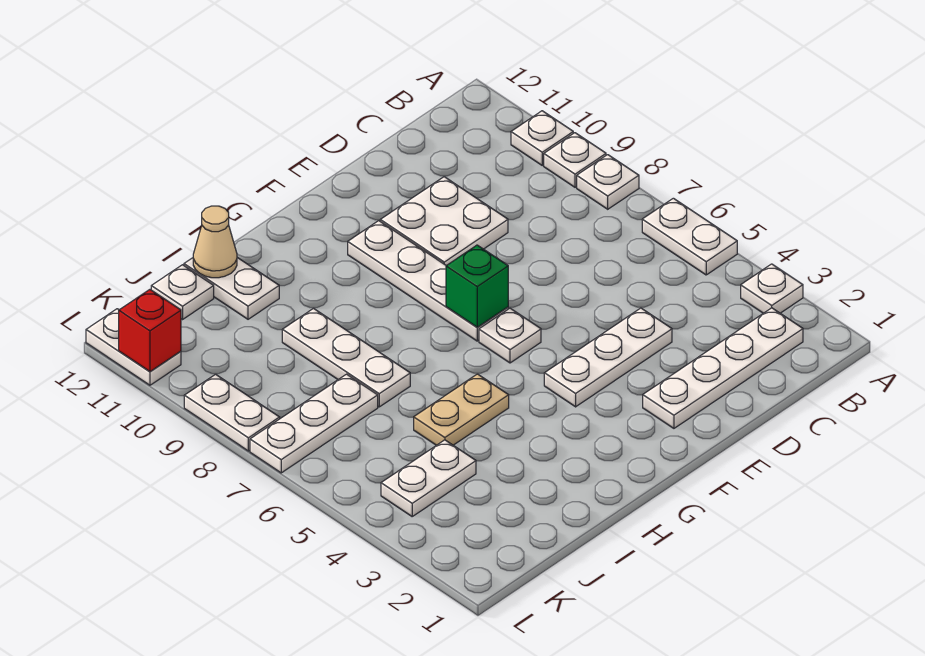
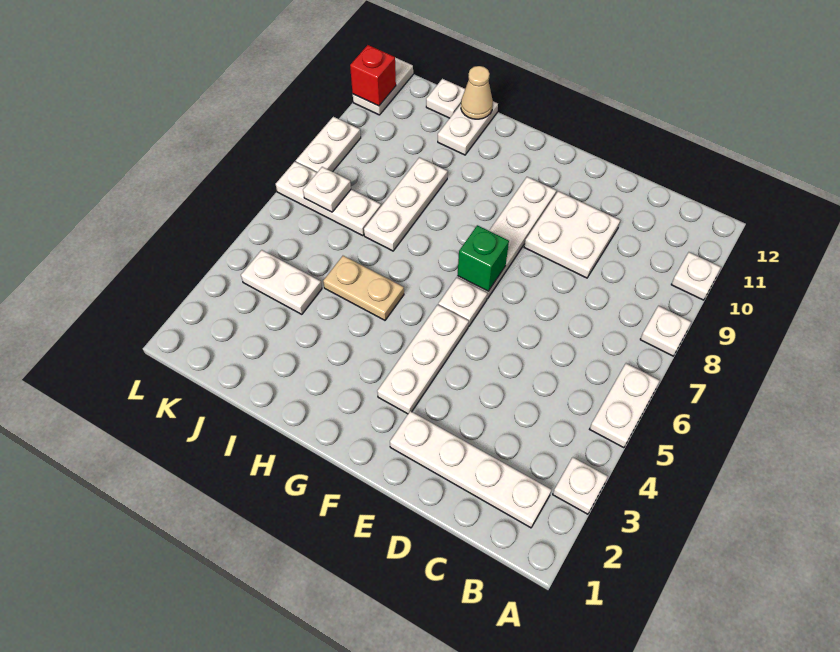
white plate A9 level 1 -> white plate K7 level 2
white plate D4:F4 level 1 -> white plate F3:F5 level 1

